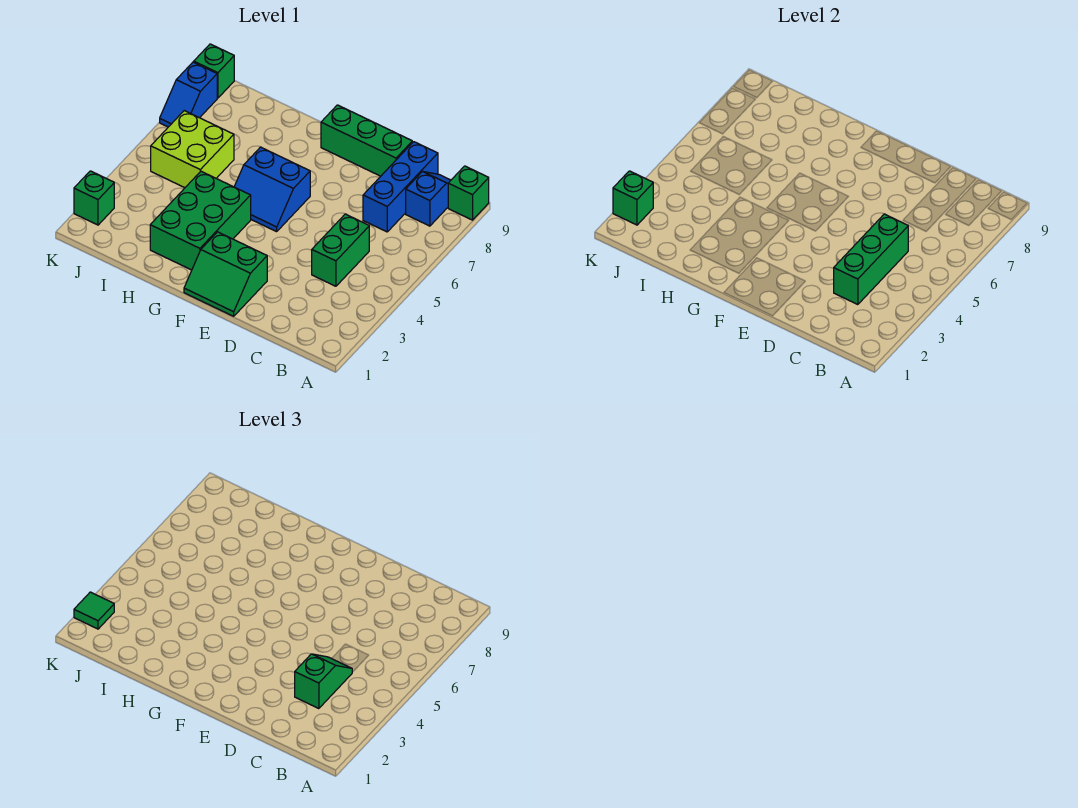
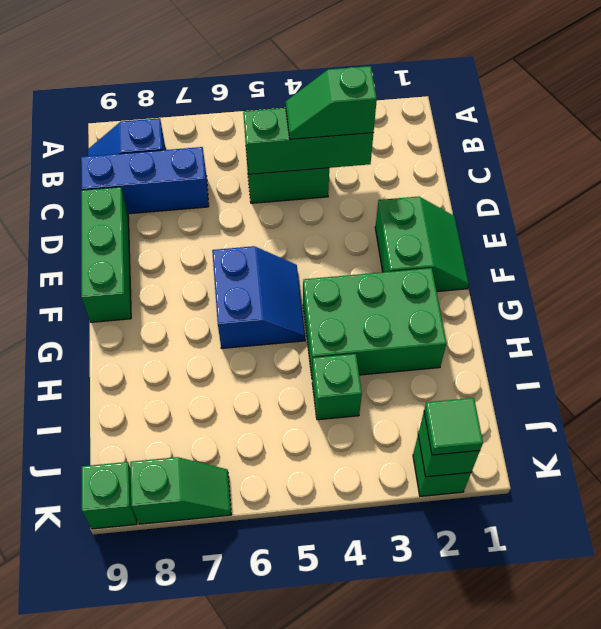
green brick A9 level 1 -> green brick I4 level 1
lime brick I5:J6 level 1 -> none
blue slope K7:K8 level 1 top 8 -> green slope K7:K8 level 1 top 8

